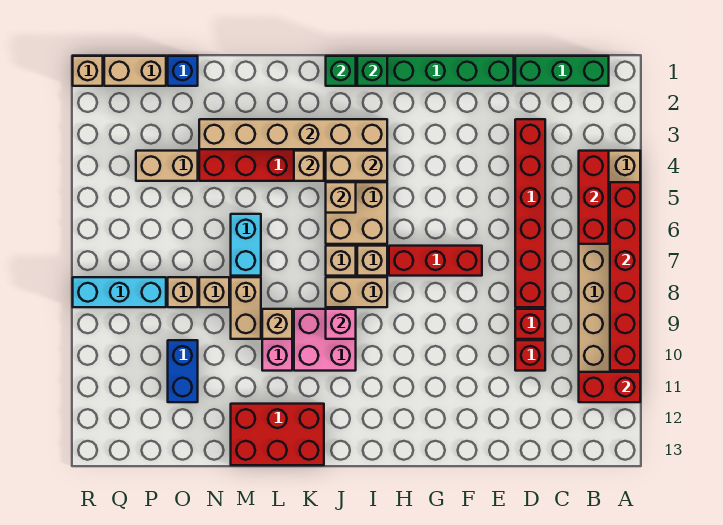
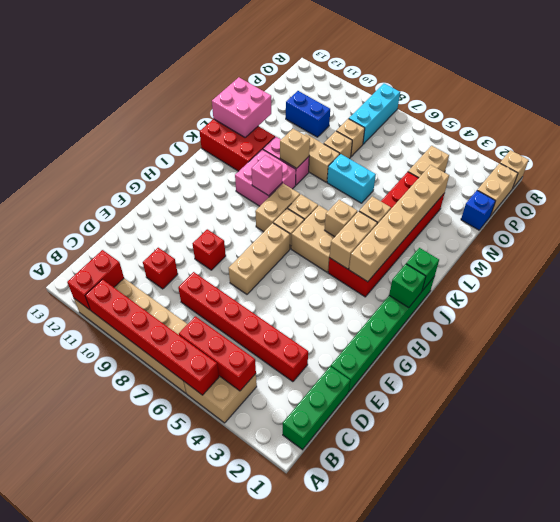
red brick D9 level 1 -> red brick F9 level 1
red brick F7:H7 level 1 -> tan brick F7:H7 level 1
red brick K12:M13 level 1 -> red brick K11:L13 level 1
none -> pink brick L12:M13 level 2

